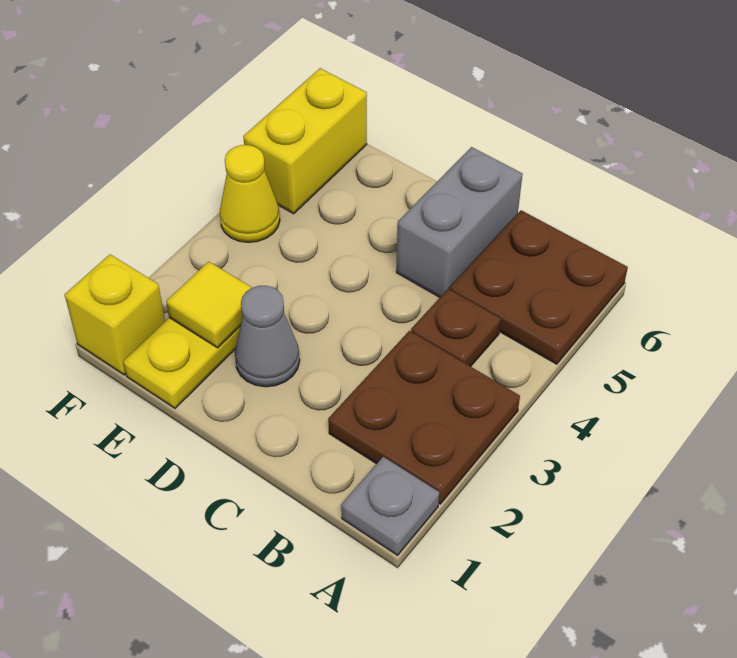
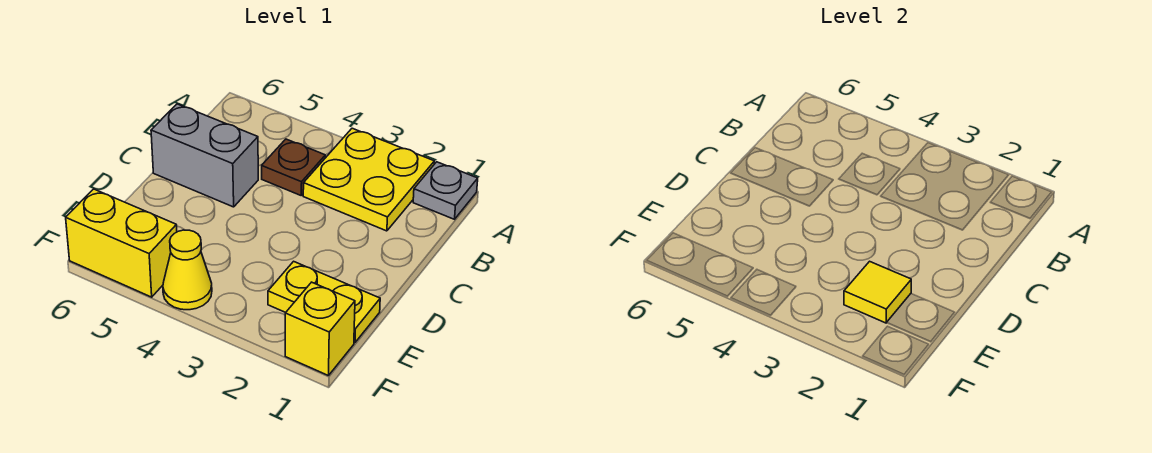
brown plate A2:B3 level 1 -> yellow plate A2:B3 level 1
brown plate A5:B6 level 1 -> none
grey cone D2 level 1 -> none

